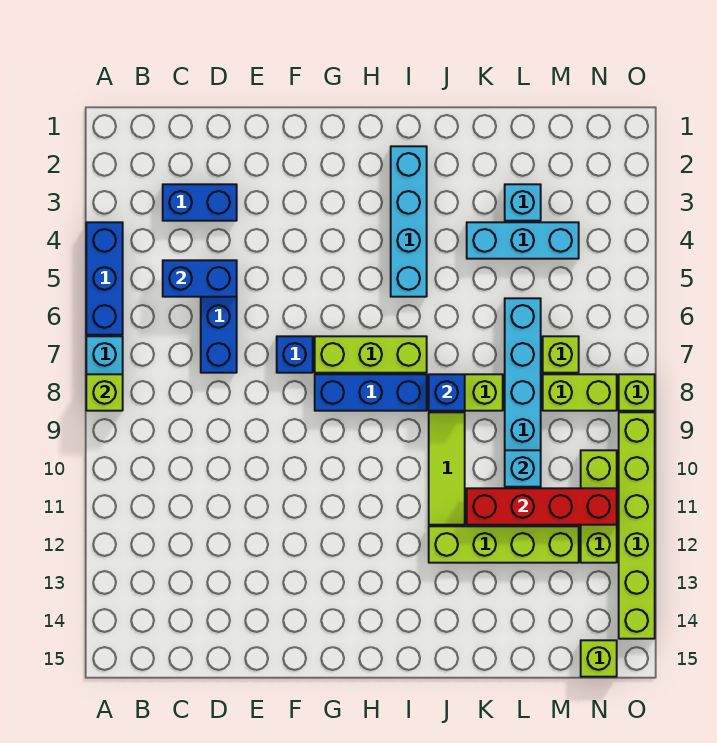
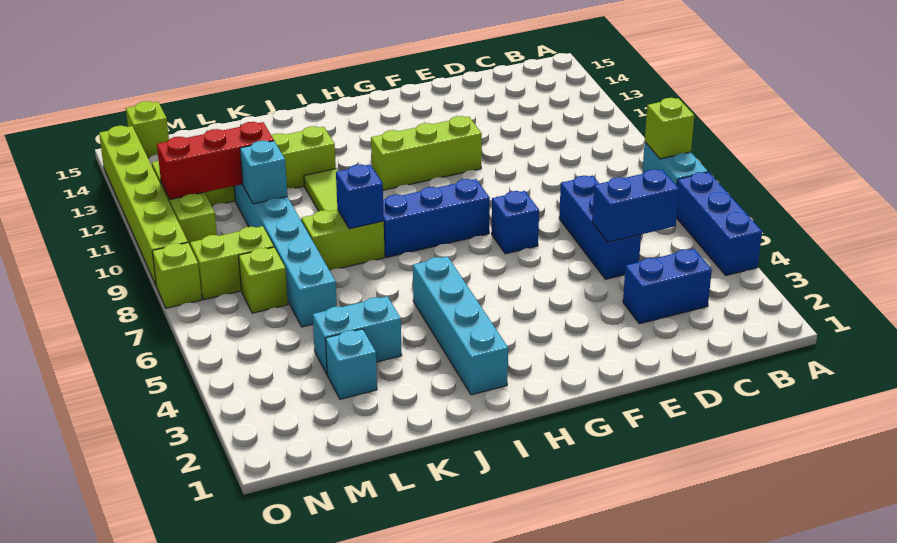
lime brick G7:I7 level 1 -> lime brick F11:H11 level 1
cyan brick K4:M4 level 1 -> cyan brick K4:L4 level 1
red brick K11:N11 level 2 -> red brick L11:N11 level 2

